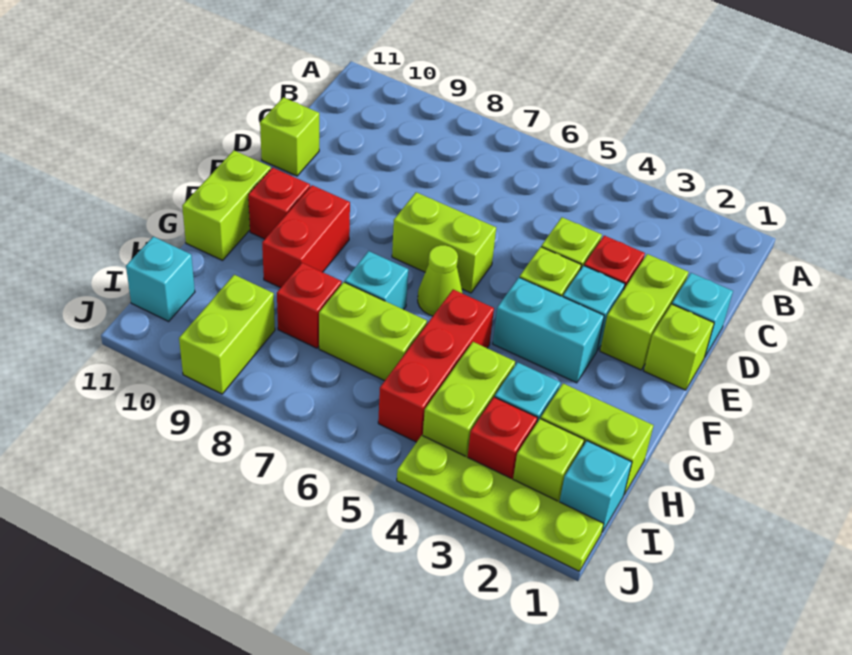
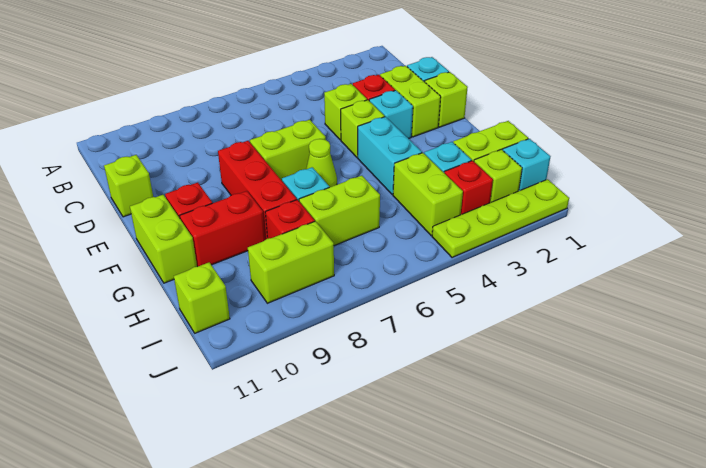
cyan brick F3:F4 level 1 -> cyan brick F4:G4 level 1
red brick F9:G9 level 1 -> red brick G9:G10 level 1
red brick G5:I5 level 1 -> red brick E8:G8 level 1
lime brick I9:J9 level 1 -> lime brick I8:I9 level 1
cyan brick I11 level 1 -> lime brick I11 level 1

